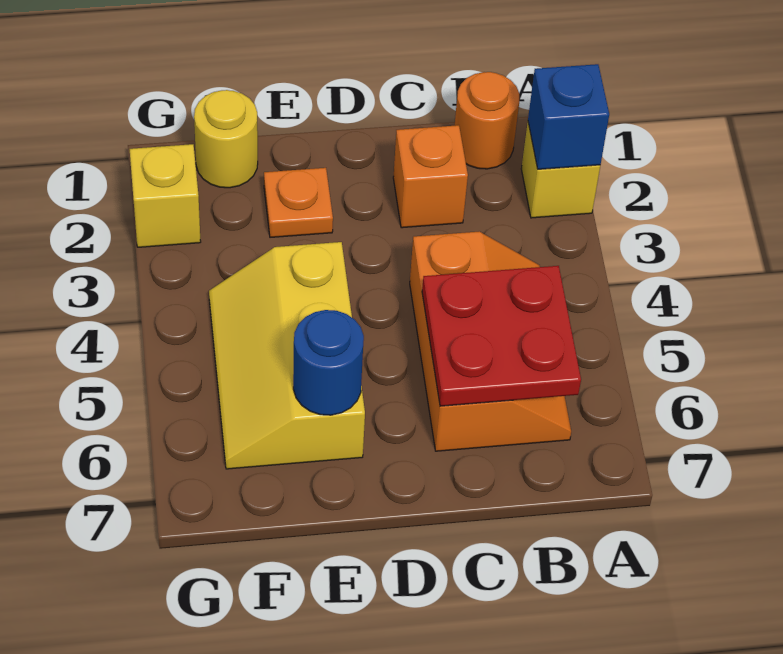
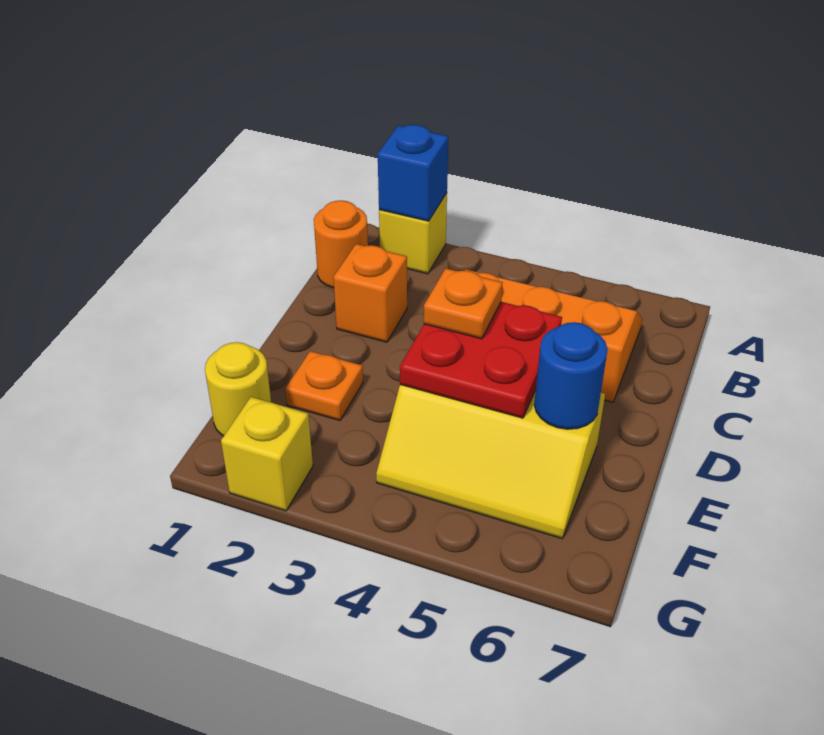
red plate B5:C6 level 2 -> red plate D4:E5 level 2
none -> orange plate D4 level 3

